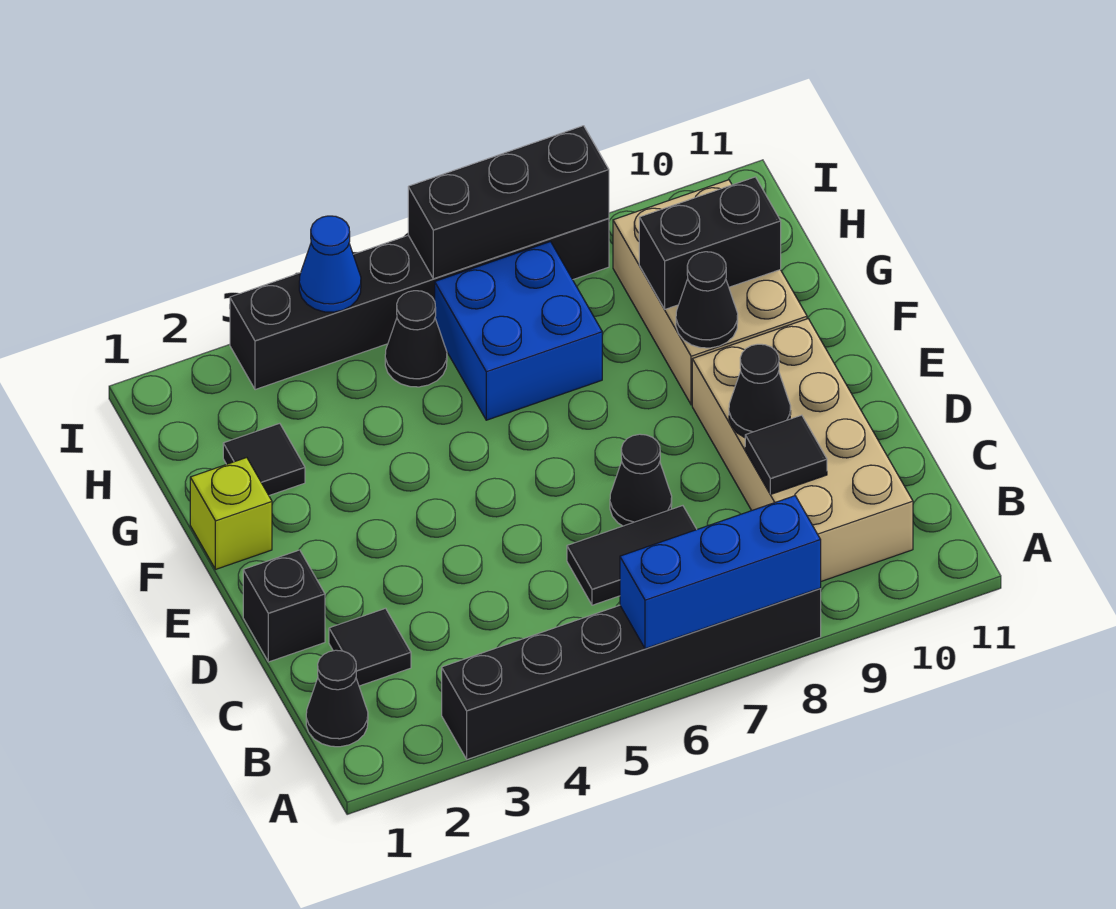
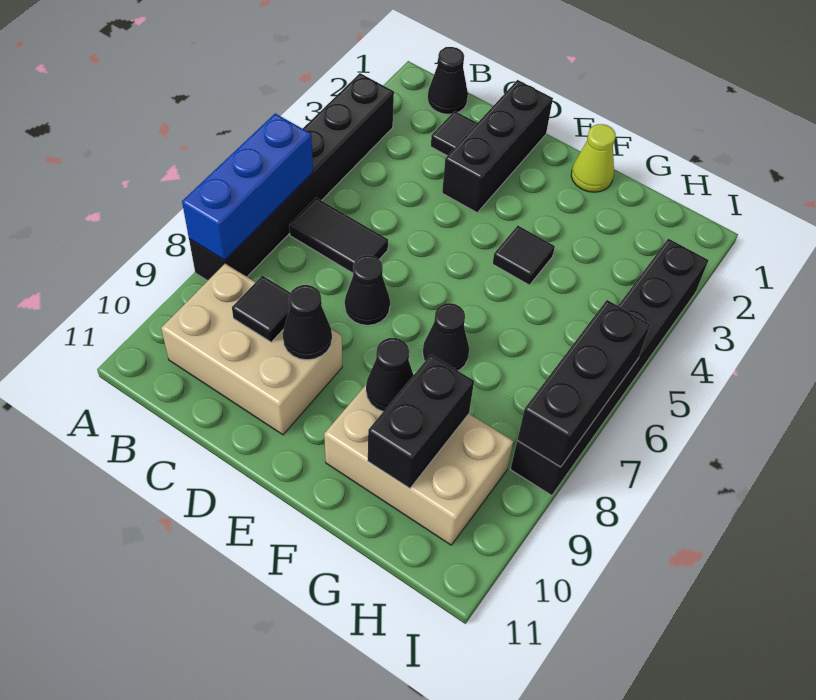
tan brick B9:E10 level 1 -> tan brick B9:D10 level 1
black tile C6:C7 level 1 -> black tile B6:C6 level 1
black brick D1 level 1 -> black brick D1:D3 level 1
lime brick F1 level 1 -> lime cone F1 level 1
black tile G2 level 1 -> black tile F4 level 1
blue brick G6:H7 level 1 -> none
black cone H5 level 1 -> black cone F7 level 1
blue cone I4 level 2 -> none

